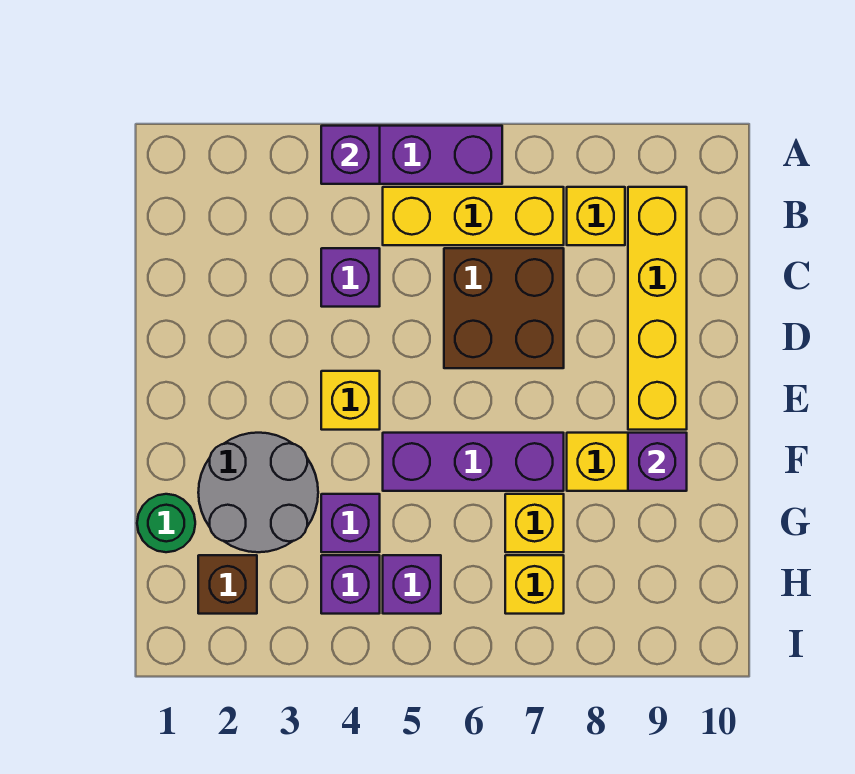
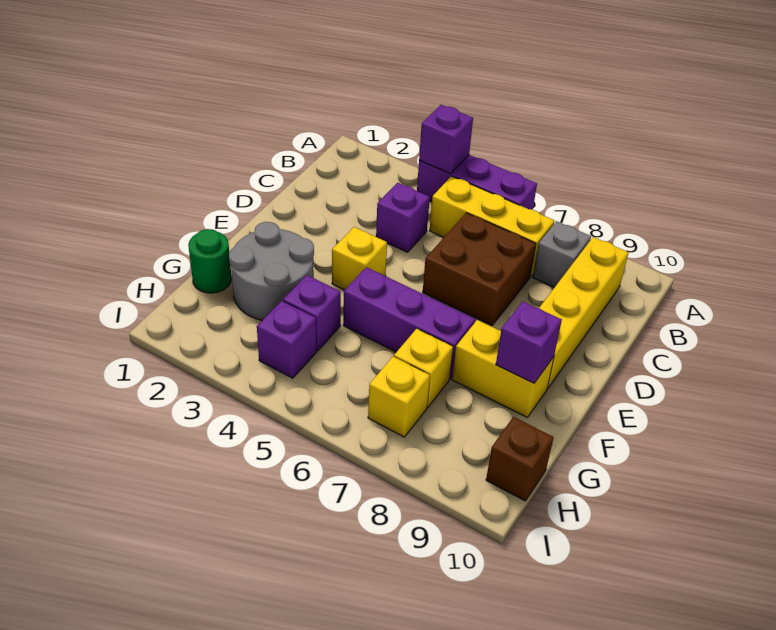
yellow brick B8 level 1 -> grey brick B8 level 1
brown brick H2 level 1 -> brown brick H10 level 1
purple brick H5 level 1 -> none

